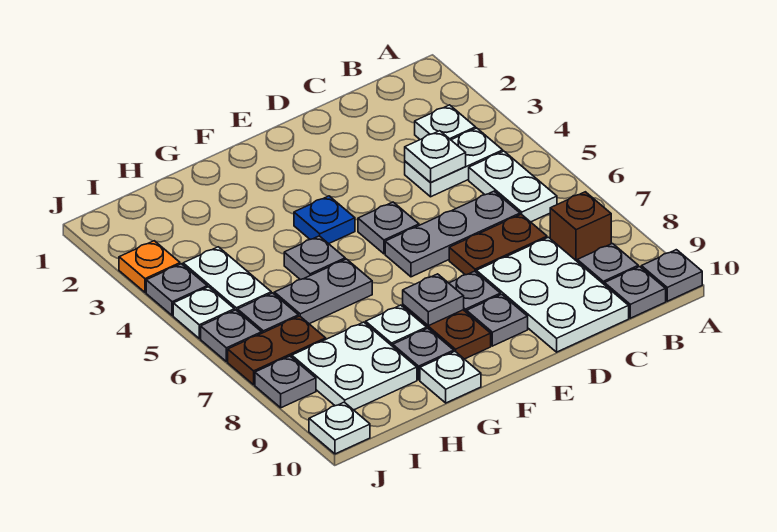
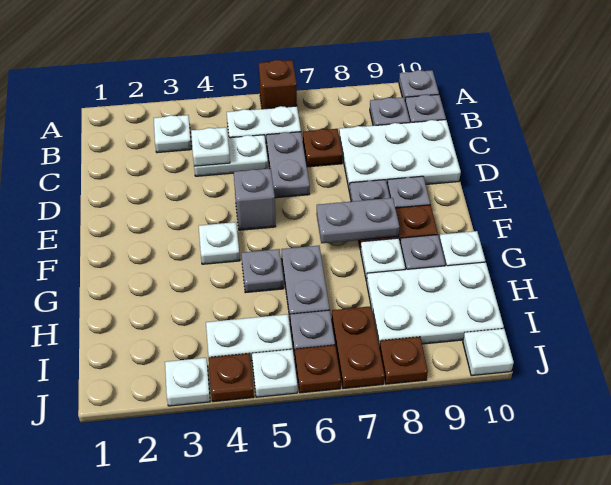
white plate B4:C4 level 1 -> white plate C4:C5 level 1
brown brick B8 level 1 -> brown brick A6 level 1
grey plate C6:E6 level 1 -> grey plate C6:D6 level 1
brown plate C7:D7 level 1 -> brown plate C7 level 1
grey plate E5 level 1 -> grey brick E5 level 1
blue plate F4 level 1 -> white plate F4 level 1
grey plate F8 level 2 -> grey plate F7:F8 level 2
white plate H8:I9 level 1 -> white plate H8:I10 level 1
orange plate J3 level 1 -> white plate J3 level 1
grey plate J4 level 1 -> brown plate J4 level 1
grey plate J6 level 1 -> brown plate J6 level 1
grey plate J8 level 1 -> brown plate J8 level 1

